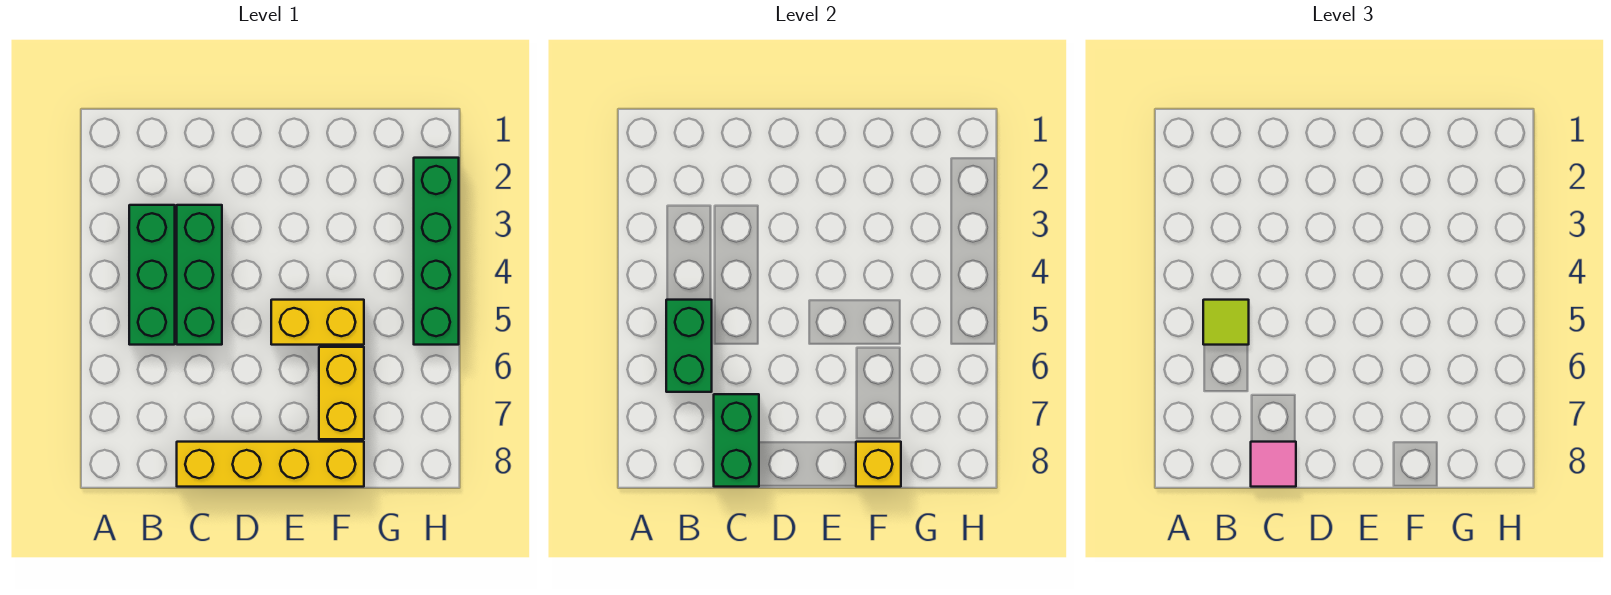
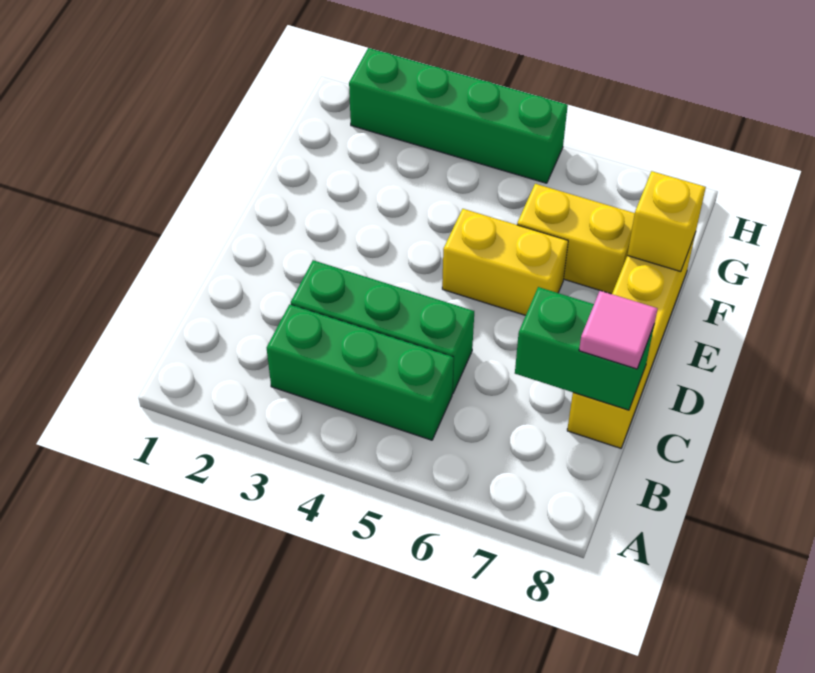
green brick B5:B6 level 2 -> none
lime tile B5 level 3 -> none
yellow brick E5:F5 level 1 -> yellow brick E5:E6 level 1

